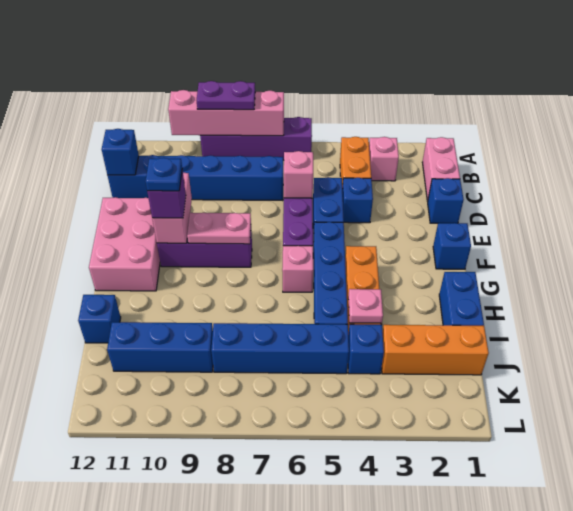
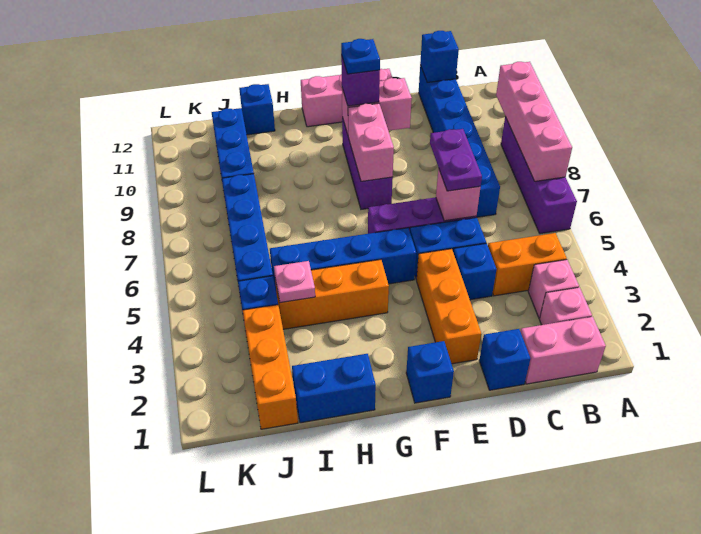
purple plate A8:A9 level 3 -> purple plate D6:D7 level 3
none -> orange brick E2:E4 level 1
pink brick E11:G12 level 1 -> pink brick E12:G12 level 1
pink plate F8:F9 level 2 -> pink brick F8:F9 level 2
pink brick G6 level 1 -> pink brick B2 level 1

